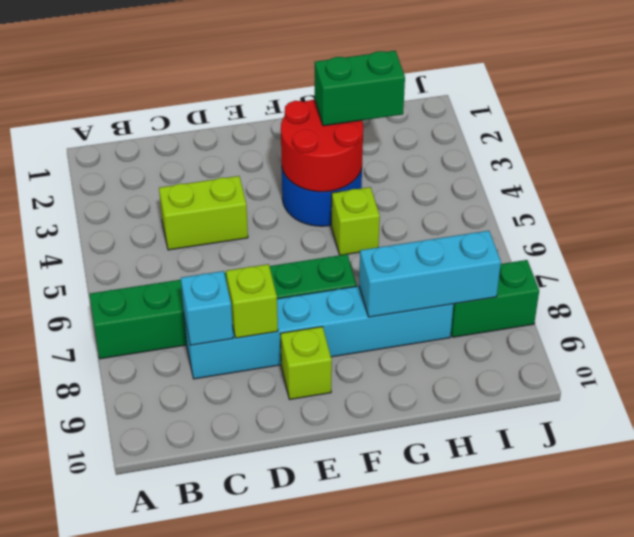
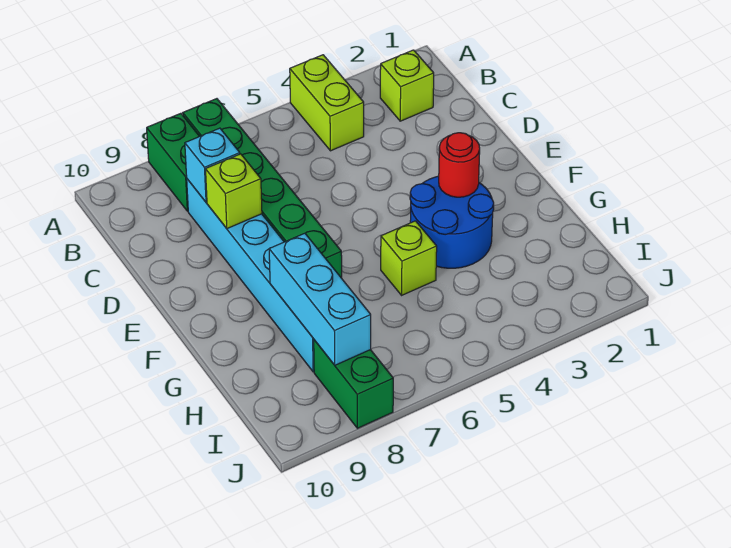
lime brick C4:D4 level 1 -> lime brick A4:B4 level 1
lime brick E9 level 1 -> lime brick B2 level 1
red round brick F3:G4 level 2 -> red round brick F3 level 2
green brick G3:H3 level 3 -> green brick A8:B8 level 1

